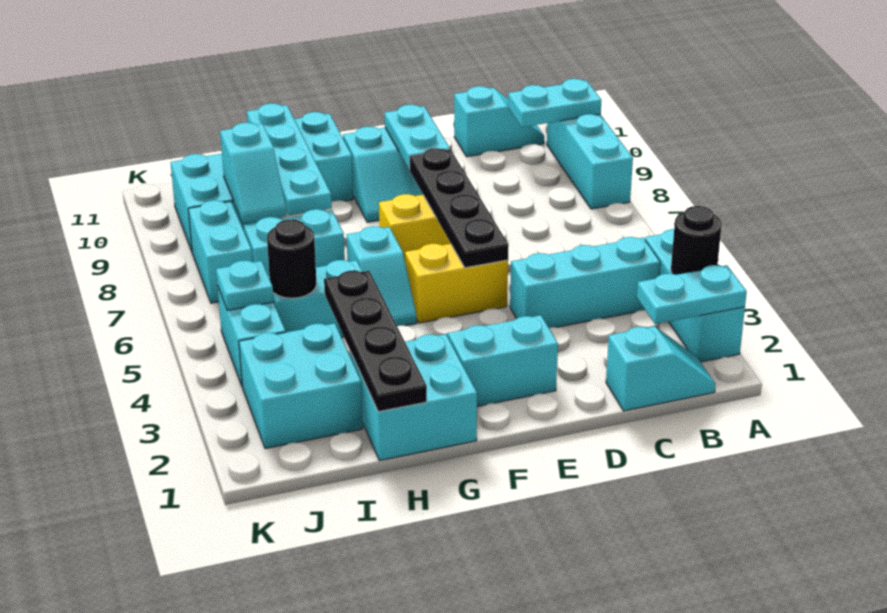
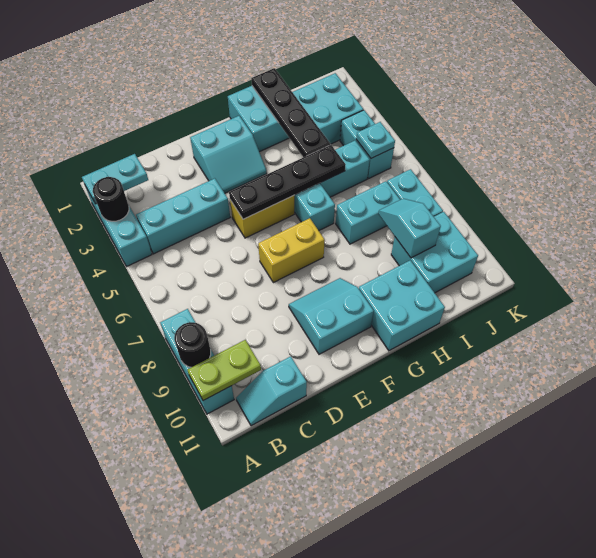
cyan plate A10:B10 level 2 -> lime plate A10:B10 level 2
cyan slope B1:C1 level 1 top C -> none
black plate E5:E8 level 2 -> black plate E5:H5 level 2
cyan plate E9:E10 level 2 -> none
cyan plate H8:H11 level 2 -> none
black round brick I5 level 2 -> black round brick A9 level 2

